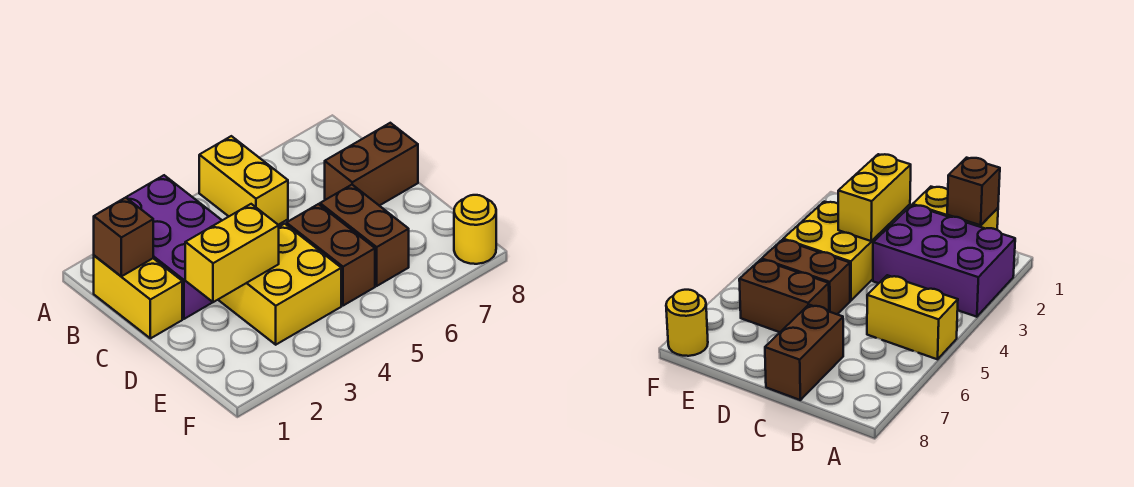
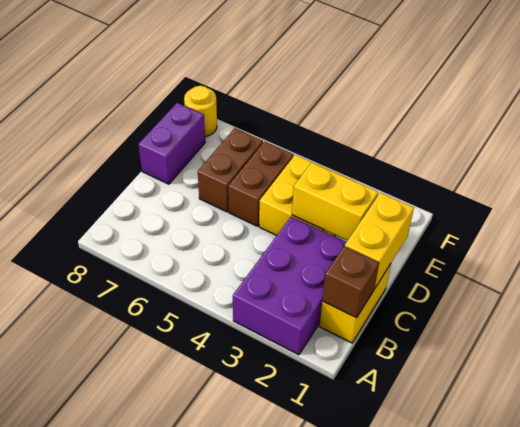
yellow brick A5:B5 level 1 -> yellow brick C1:D1 level 2
brown brick C7:C8 level 1 -> none
none -> purple brick D8:E8 level 1

